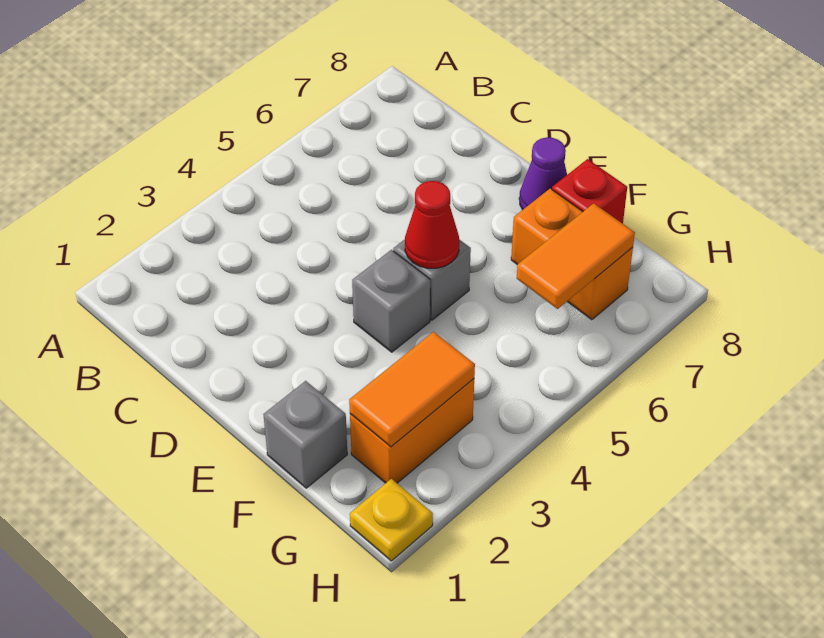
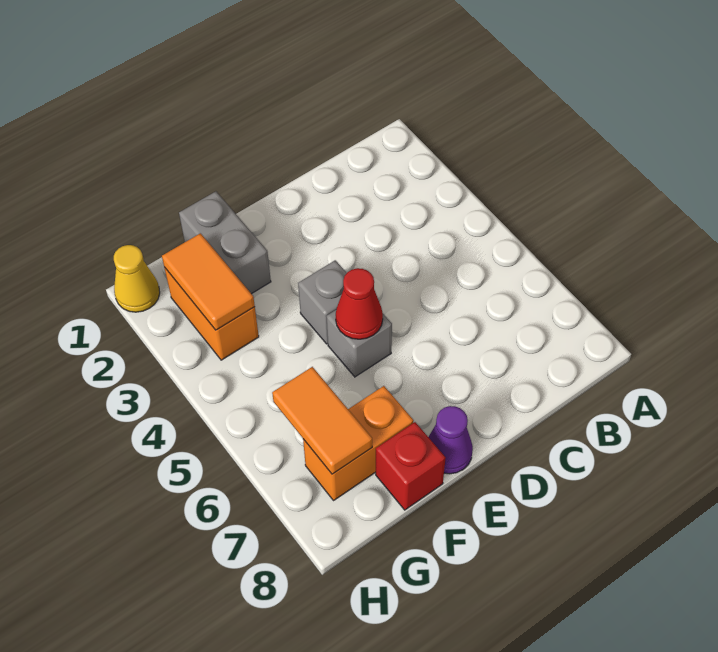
grey brick F1 level 1 -> grey brick F1:F2 level 1
yellow plate H1 level 1 -> yellow cone H1 level 1

